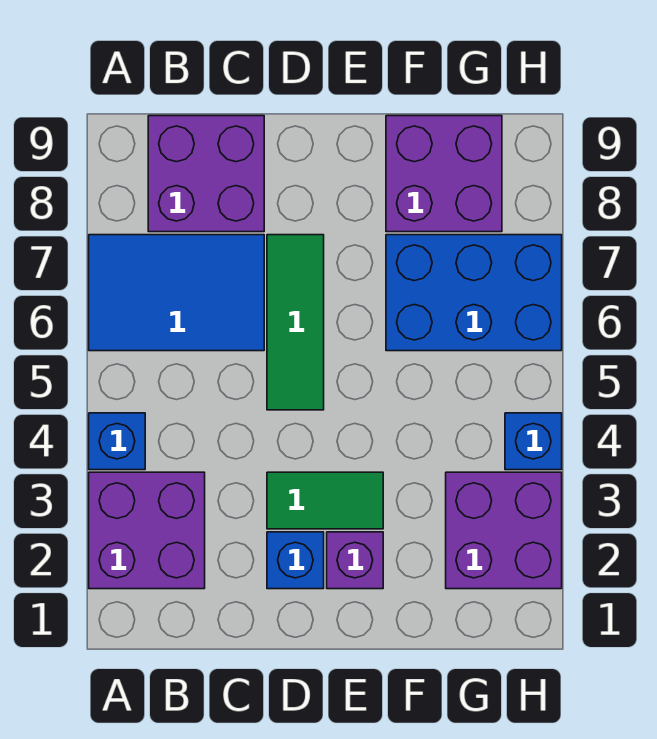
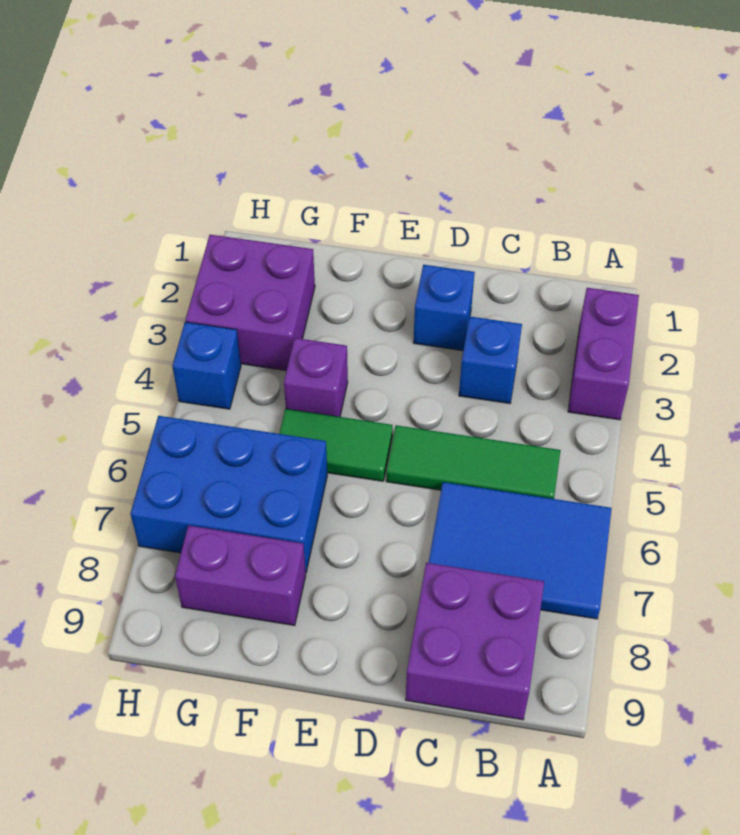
purple brick A2:B3 level 1 -> purple brick A2:A3 level 1
blue brick A4 level 1 -> blue brick C3 level 1
green tile D3:E3 level 1 -> green tile E5:F5 level 1
green tile D5:D7 level 1 -> green tile B5:D5 level 1
purple brick E2 level 1 -> purple brick F4 level 1
purple brick F8:G9 level 1 -> purple brick F8:G8 level 1

